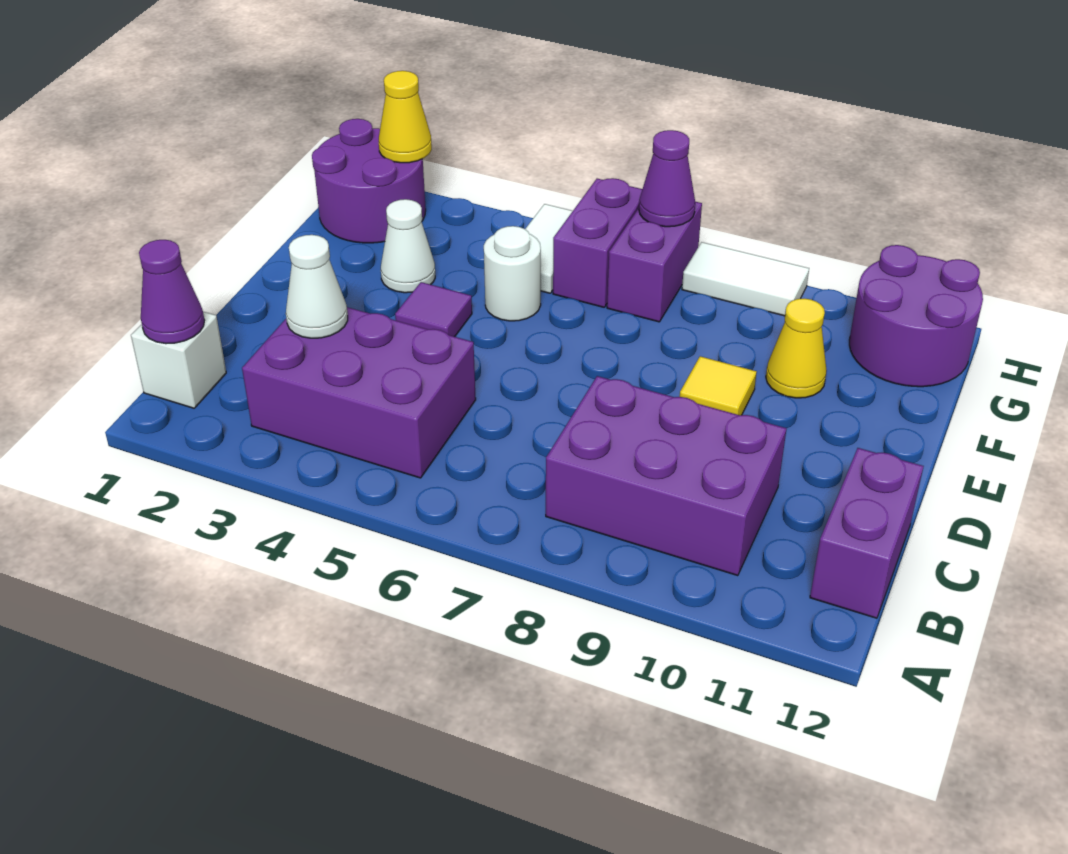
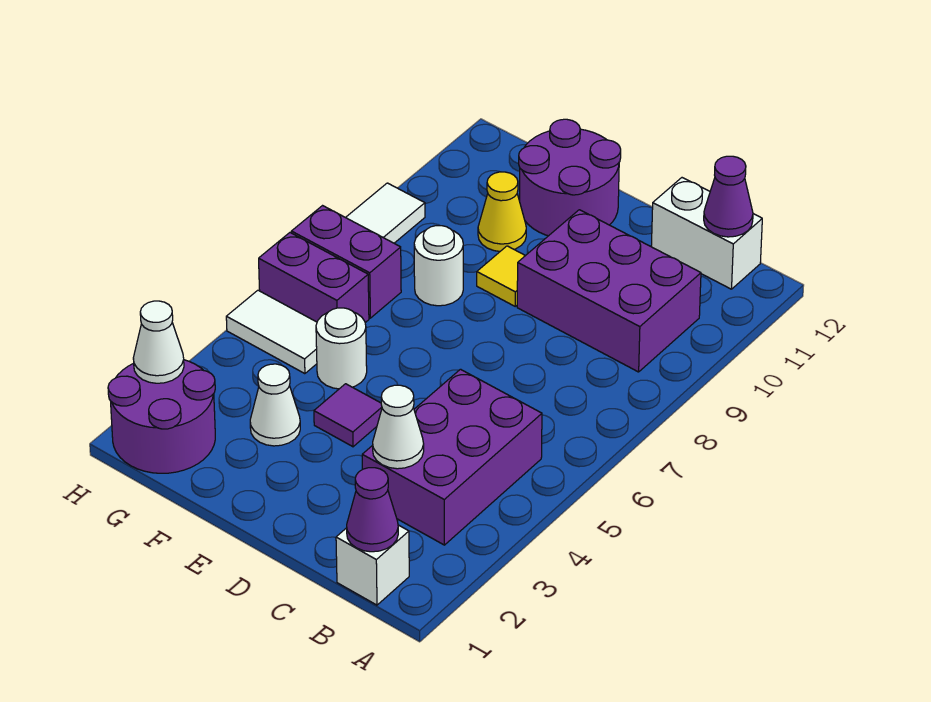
purple brick B8:C10 level 1 -> purple brick B9:D10 level 1
purple brick B12:C12 level 1 -> white brick B12:C12 level 1
none -> white round brick F8 level 1
purple round brick G11:H12 level 1 -> purple round brick E11:F12 level 1
yellow cone H2 level 2 -> white cone H2 level 2
purple cone H7 level 2 -> purple cone B12 level 2

